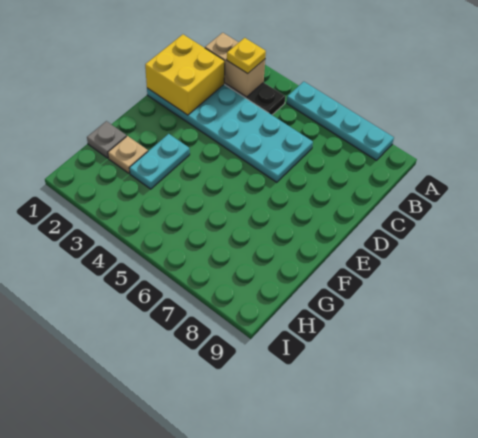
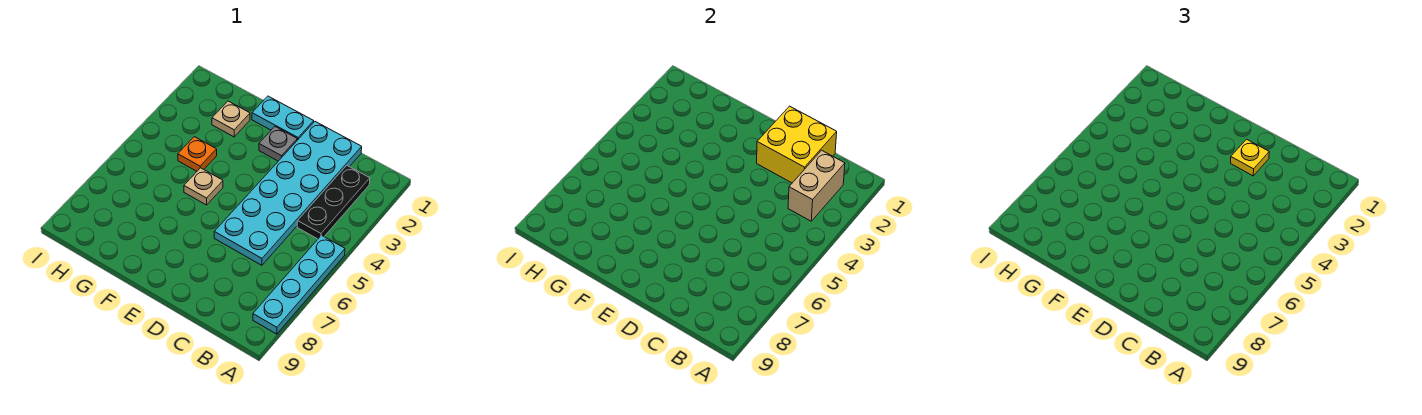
yellow plate B3 level 3 -> yellow plate D2 level 3
cyan plate F3:G3 level 1 -> cyan plate E1:F1 level 1
none -> tan plate F5 level 1
grey plate G1 level 1 -> grey plate E2 level 1
none -> orange plate G4 level 1

